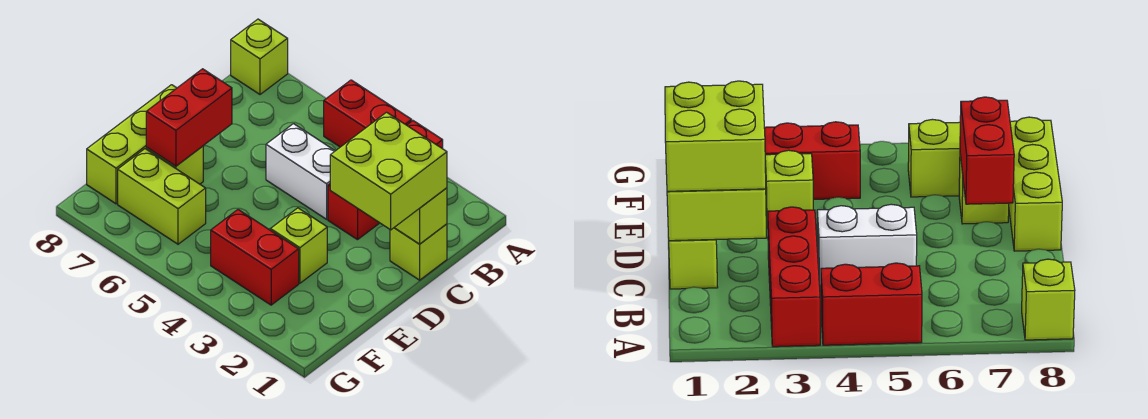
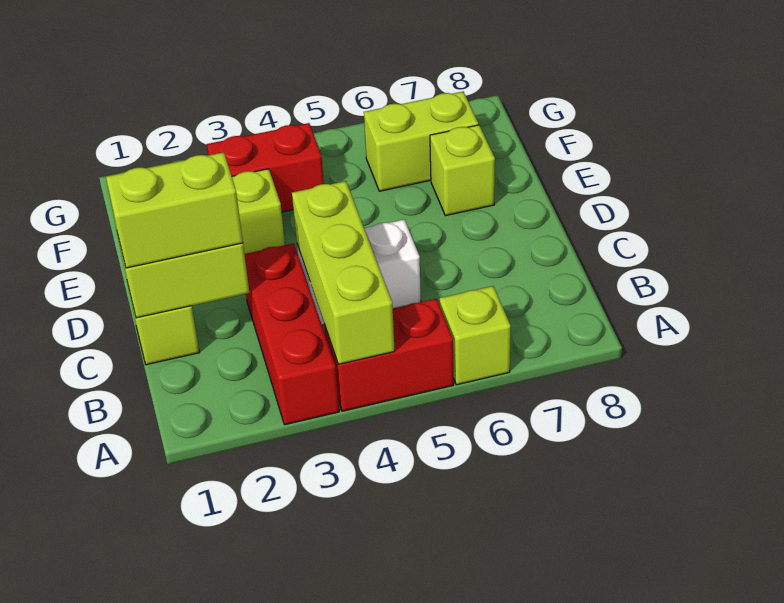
lime brick A8 level 1 -> lime brick A6 level 1
lime brick C1:D2 level 3 -> lime brick C1:C2 level 3
red brick D7:E7 level 2 -> none
lime brick D8:F8 level 1 -> lime brick A4:C4 level 2

